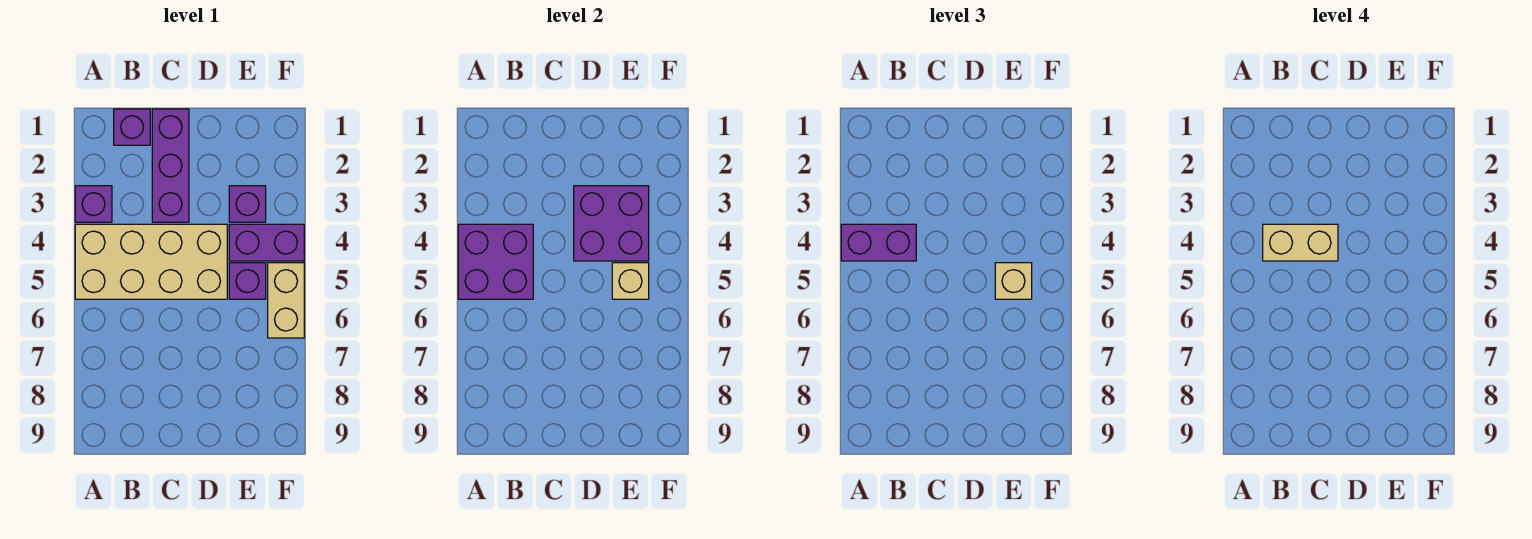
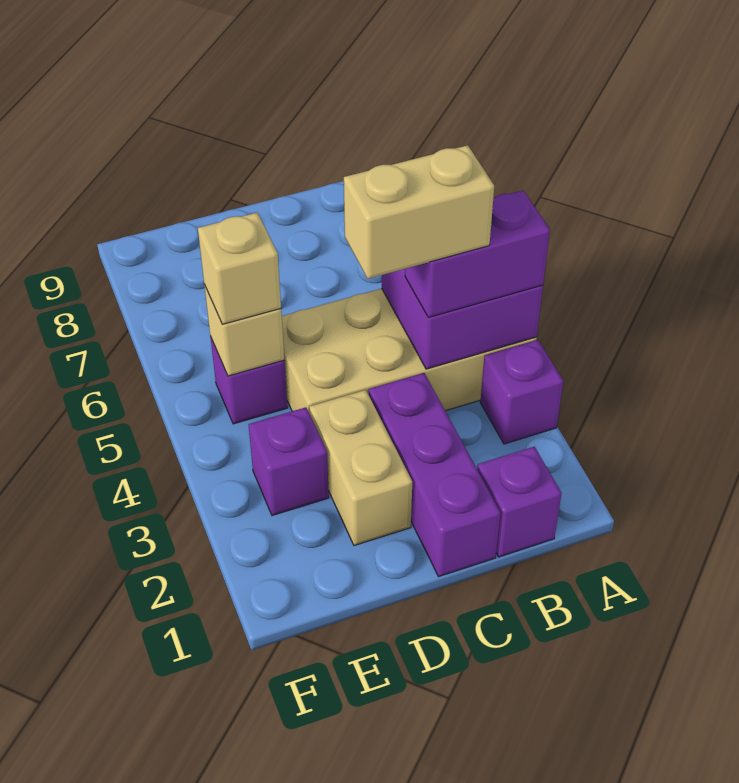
purple brick D3:E4 level 2 -> none
purple brick E4:F4 level 1 -> none
tan brick F5:F6 level 1 -> tan brick D2:D3 level 1

